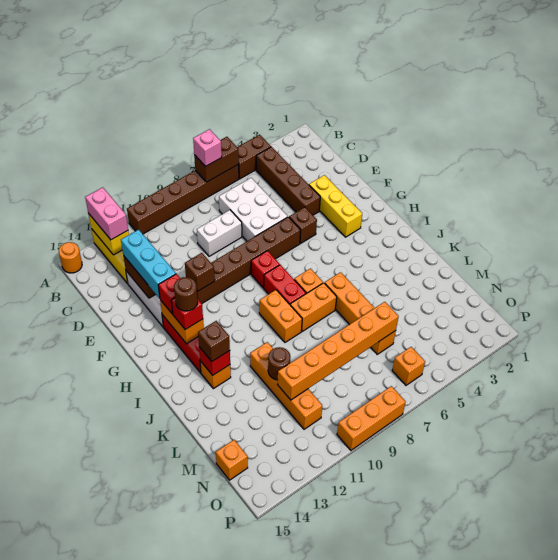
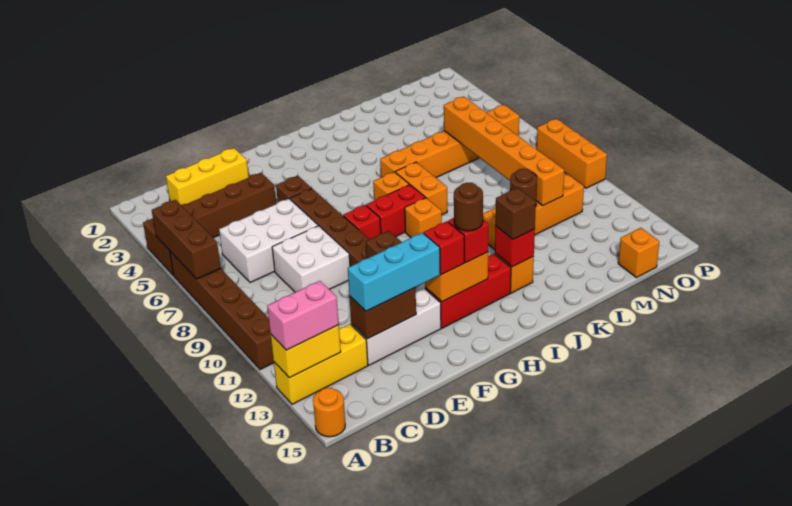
brown brick A6:A7 level 2 -> brown brick A5:A7 level 2
pink brick A7 level 3 -> none
white brick D8:D9 level 1 -> white brick D8:E9 level 1
yellow brick E3:G3 level 1 -> yellow brick C2:E2 level 1
orange brick I9:J9 level 1 -> orange brick I9 level 1

